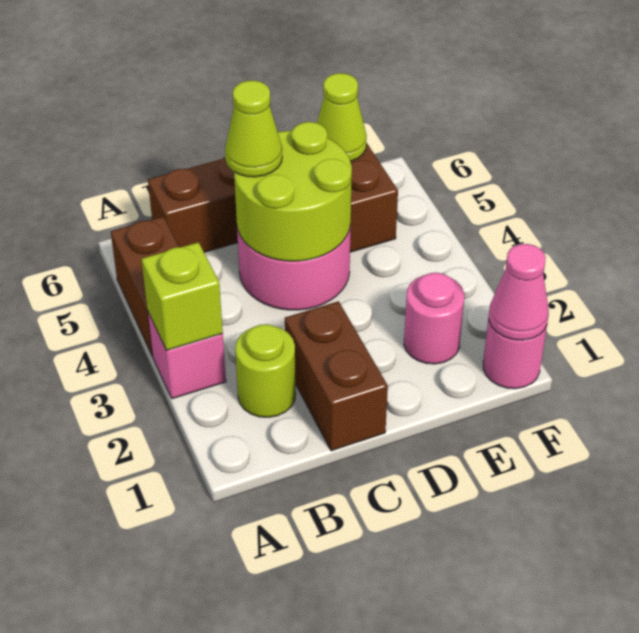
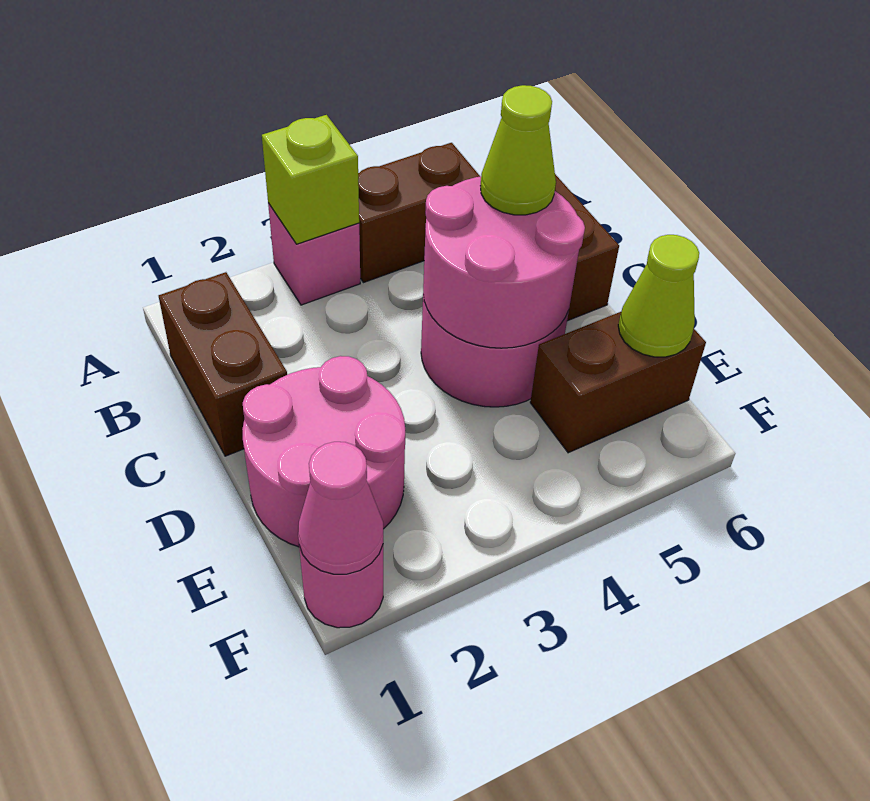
lime round brick B2 level 1 -> none
brown brick C1:C2 level 1 -> brown brick B1:C1 level 1
lime round brick C4:D5 level 2 -> pink round brick C4:D5 level 2
pink round brick E2 level 1 -> pink round brick D1:E2 level 1

